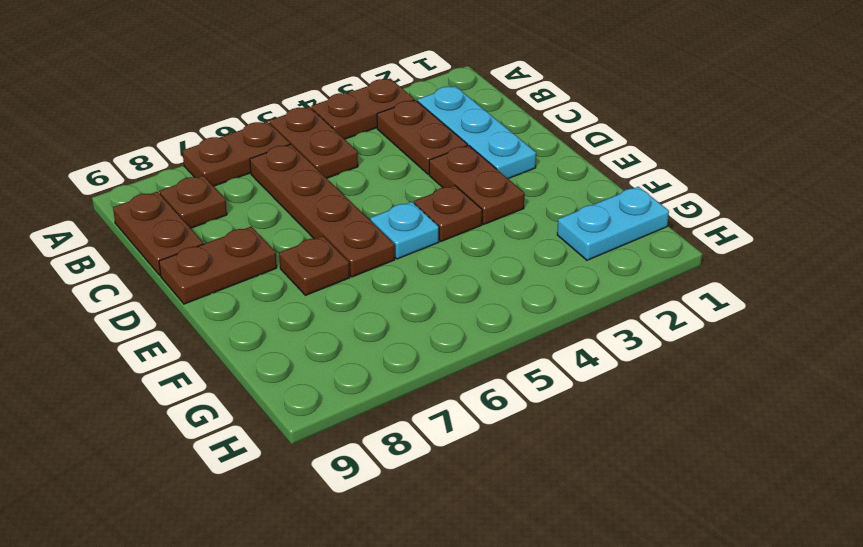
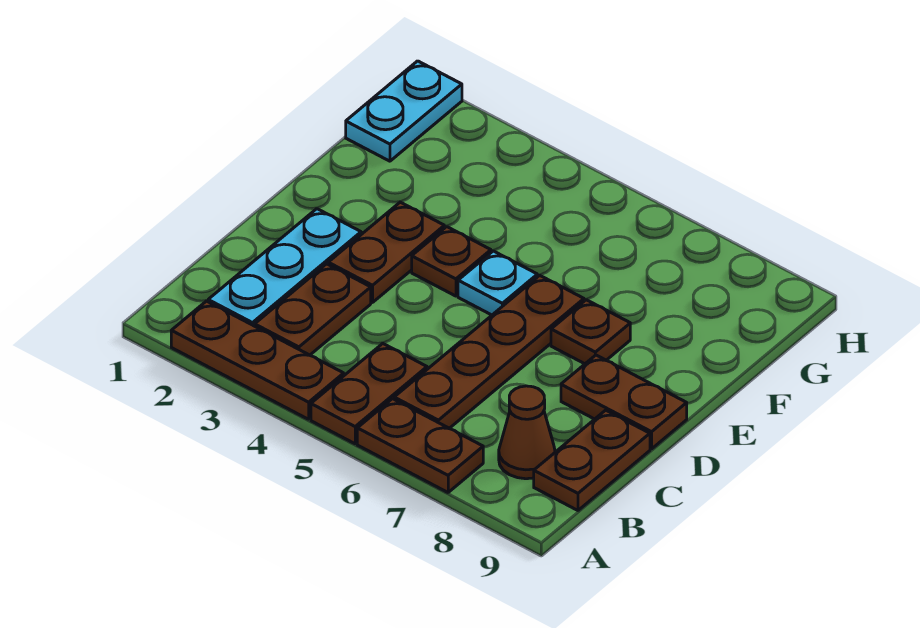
brown plate A3:A4 level 1 -> brown plate A2:A4 level 1
brown plate B8 level 1 -> brown cone B8 level 1
cyan plate G1:G2 level 1 -> cyan plate G1:H1 level 1

